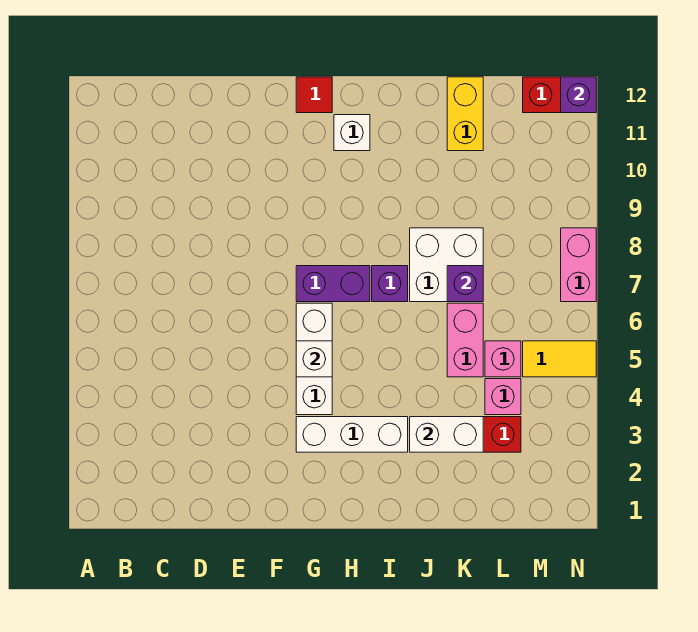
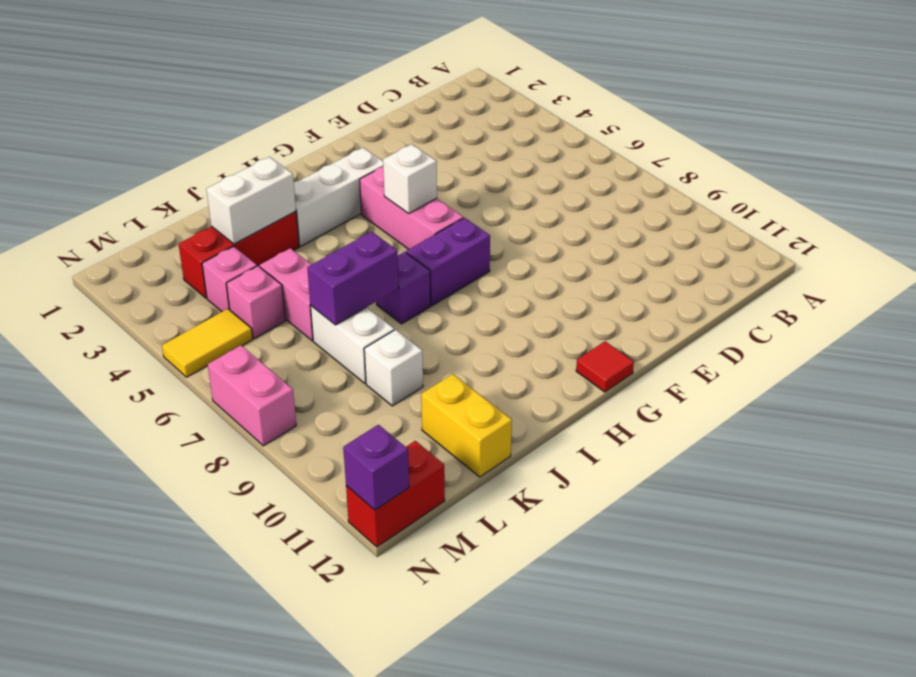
white brick G4:G6 level 1 -> pink brick G4:G6 level 1
white brick H11 level 1 -> white brick K9 level 1
white brick J7:K8 level 1 -> white brick K7:K8 level 1
purple brick K7 level 2 -> purple brick J7:K7 level 2

